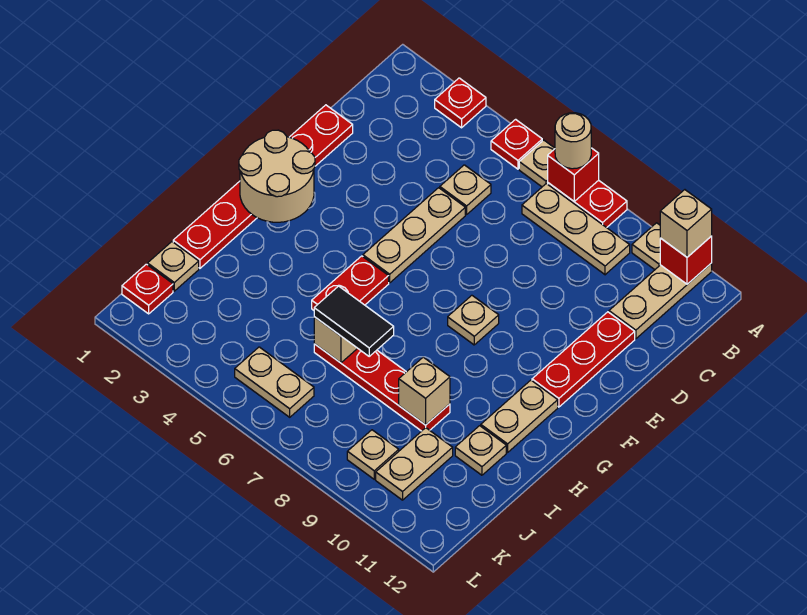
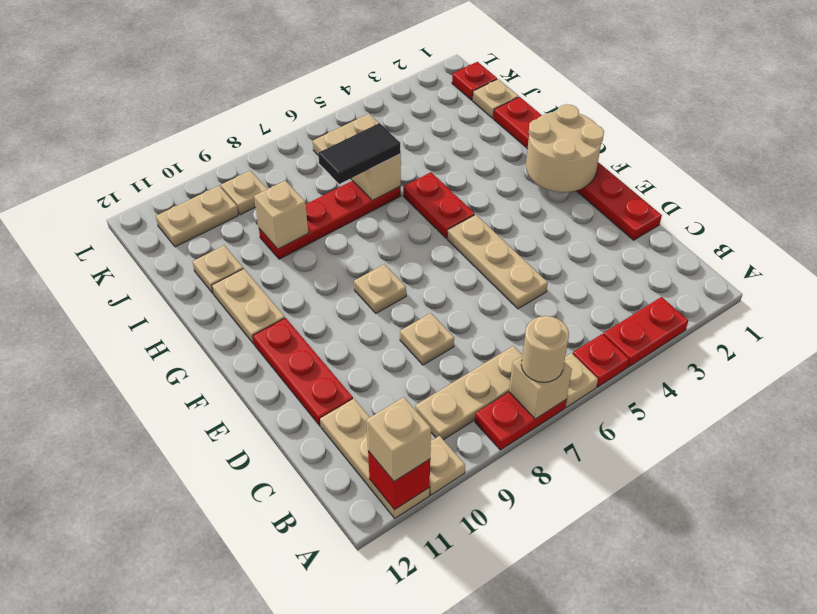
red plate A3 level 1 -> red plate A3:A4 level 1
red brick A7 level 2 -> tan brick A7 level 2
tan plate C5 level 1 -> tan plate D8 level 1
tan plate J10:K10 level 1 -> tan plate K10:K11 level 1

